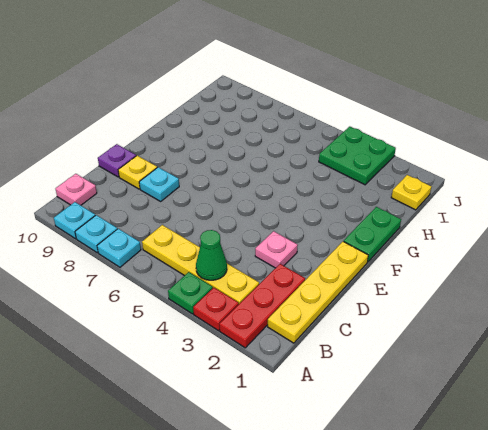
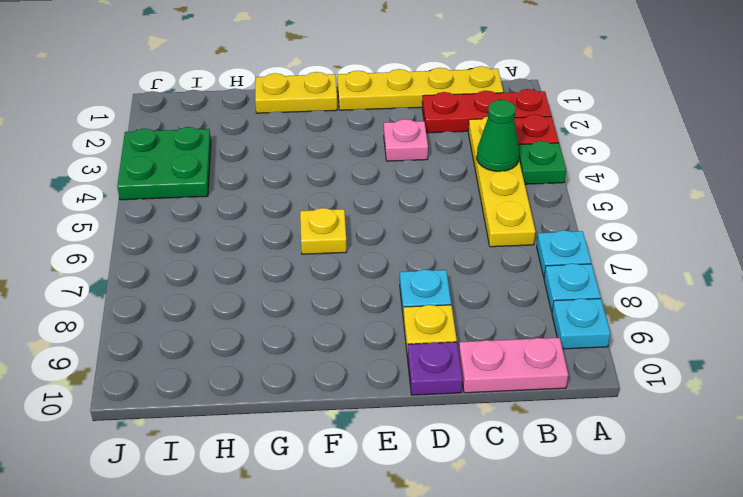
pink plate B10 level 1 -> pink plate B10:C10 level 1
green plate F1:G1 level 1 -> yellow plate F1:G1 level 1
yellow plate I1 level 1 -> yellow plate F6 level 1

